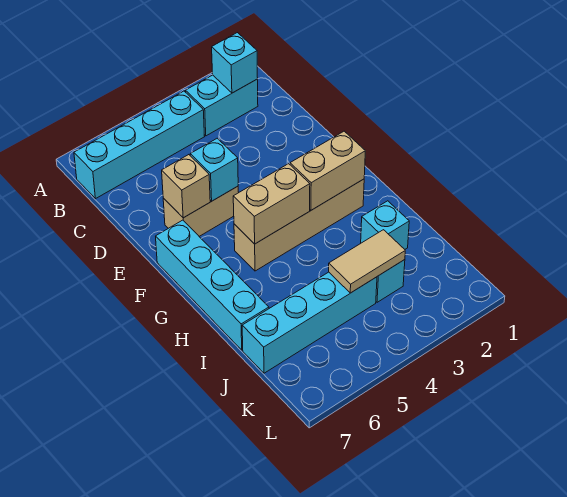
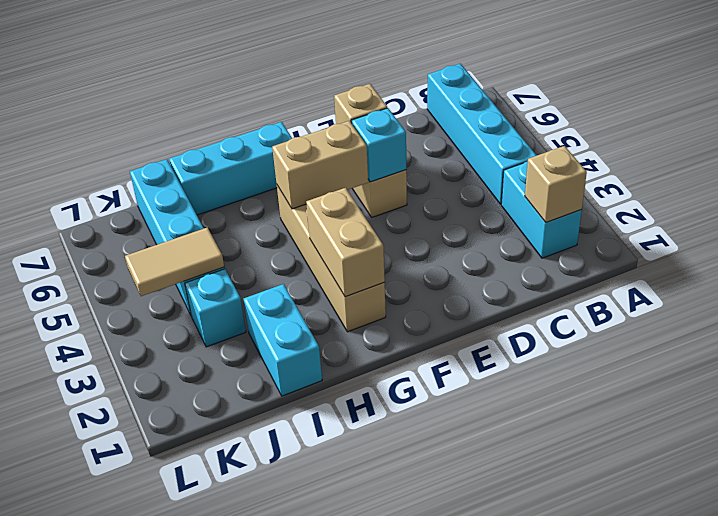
cyan brick B2 level 2 -> tan brick B2 level 2
cyan brick F7:I7 level 1 -> cyan brick G7:I7 level 1
tan brick G4:G5 level 2 -> tan brick F5:G5 level 2
cyan brick I2 level 1 -> cyan brick I1:I2 level 1
tan tile J3:J4 level 2 -> tan tile J4:K4 level 2

